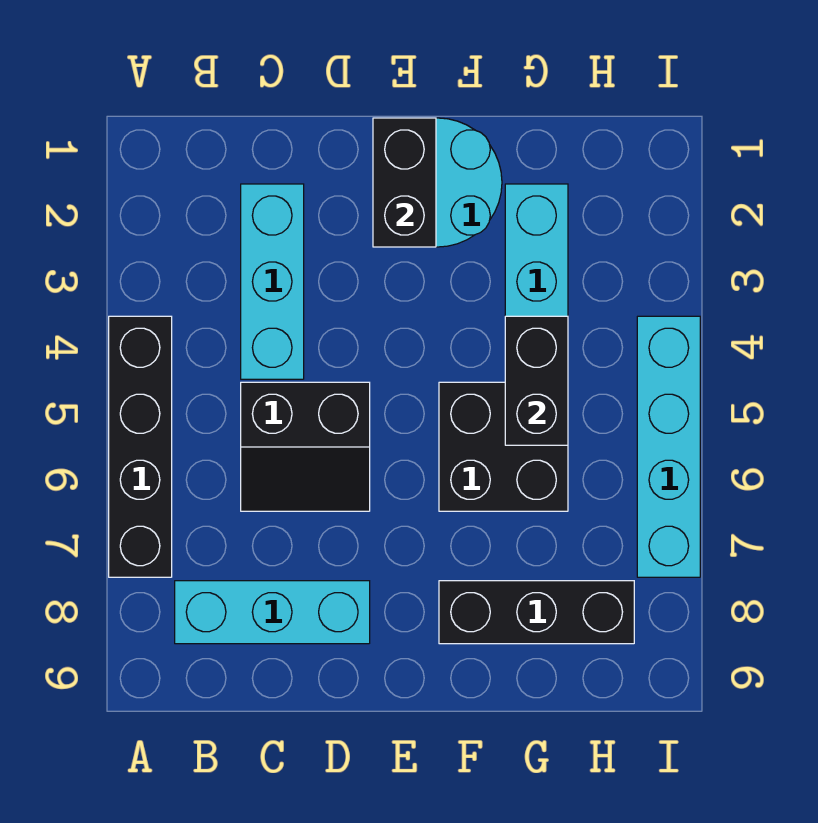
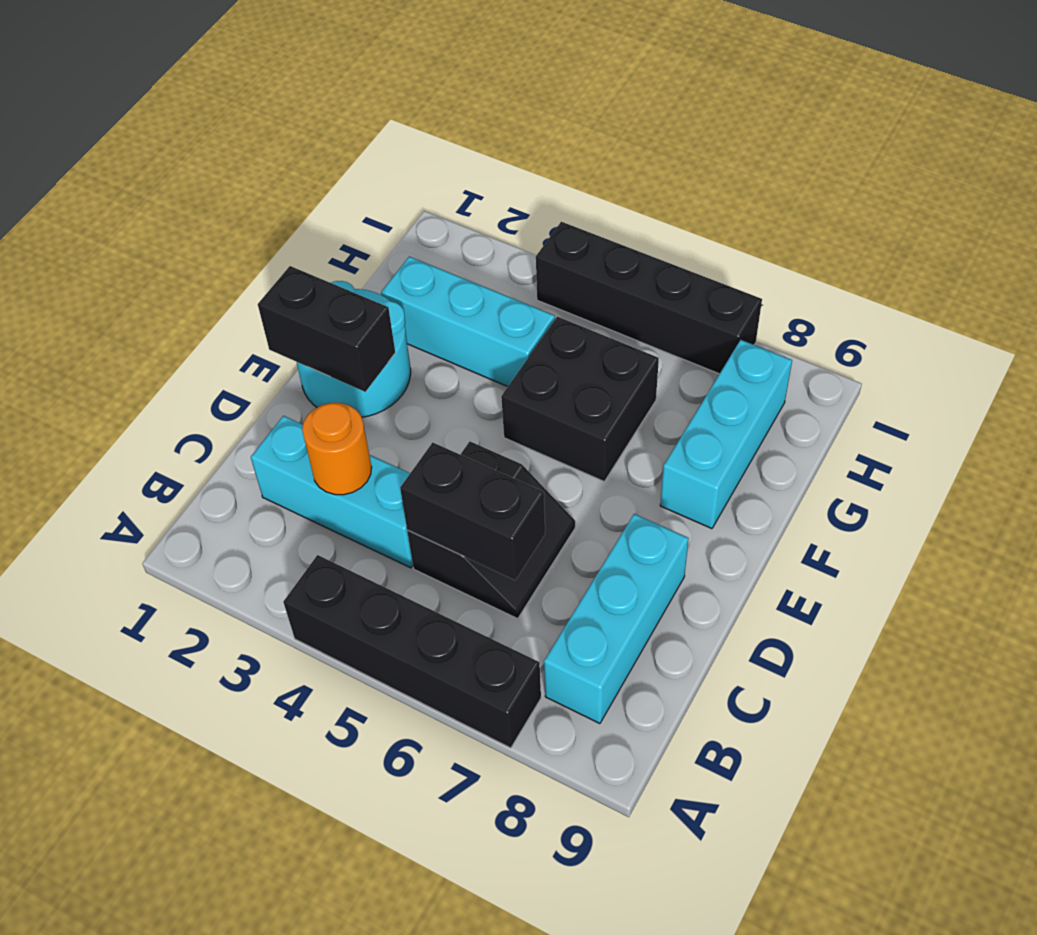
none -> orange round brick C3 level 2
black brick F8:H8 level 1 -> cyan brick F8:H8 level 1
black brick G4:G5 level 2 -> black brick C5:C6 level 2
cyan brick I4:I7 level 1 -> black brick I4:I7 level 1

